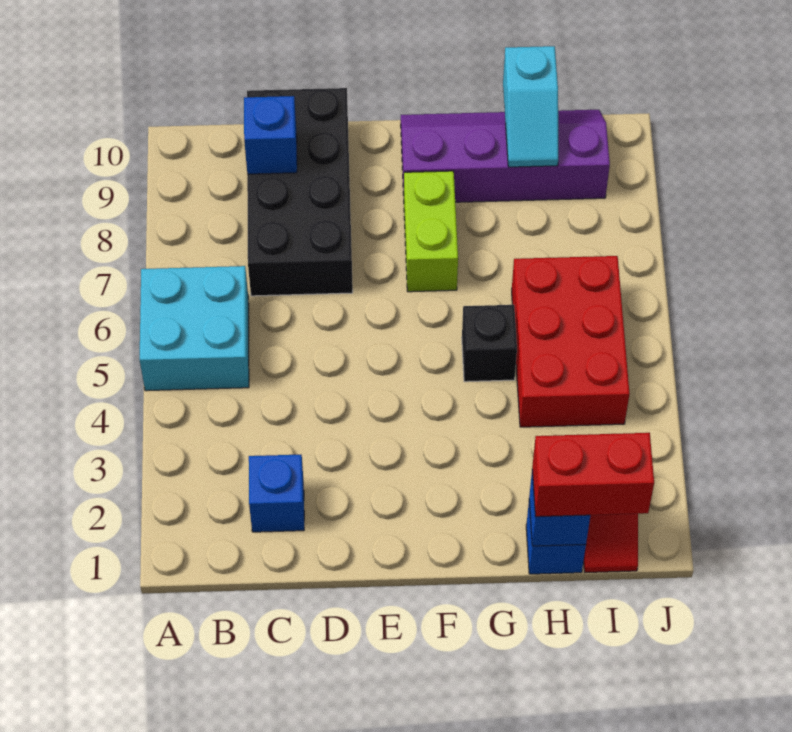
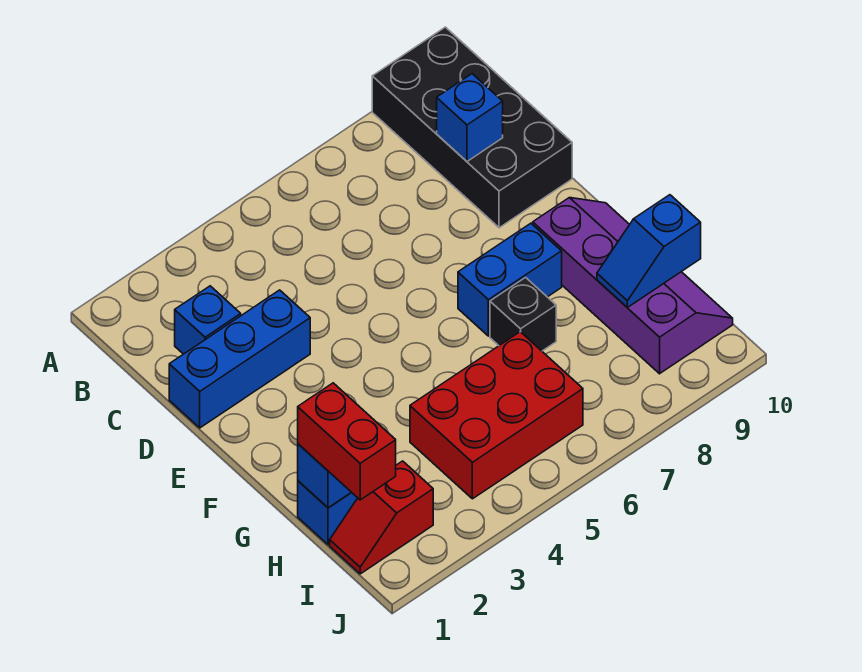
cyan brick A5:B6 level 1 -> none
black brick C7:D10 level 1 -> black brick A9:D10 level 1
none -> blue brick D1:D3 level 1
lime brick F7:F8 level 1 -> blue brick F7:F8 level 1
black brick G5 level 1 -> black brick G7 level 1
cyan slope H9:H10 level 2 top 10 -> blue slope H9:H10 level 2 top 10

